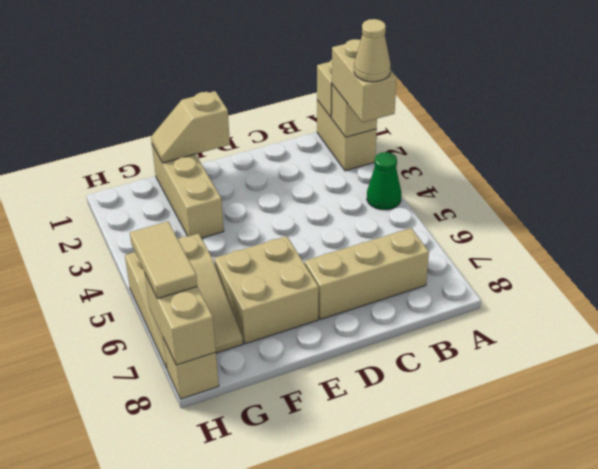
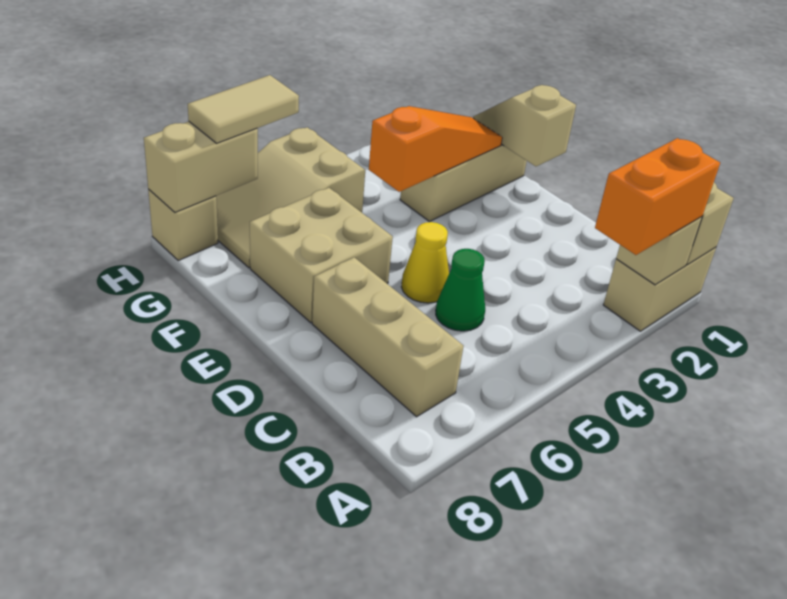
tan brick A2:A3 level 3 -> orange brick A2:A3 level 3
tan cone A3 level 4 -> none
green cone A4 level 1 -> green cone C5 level 1
none -> yellow cone D5 level 1
none -> orange slope F2:F4 level 2 top 4

